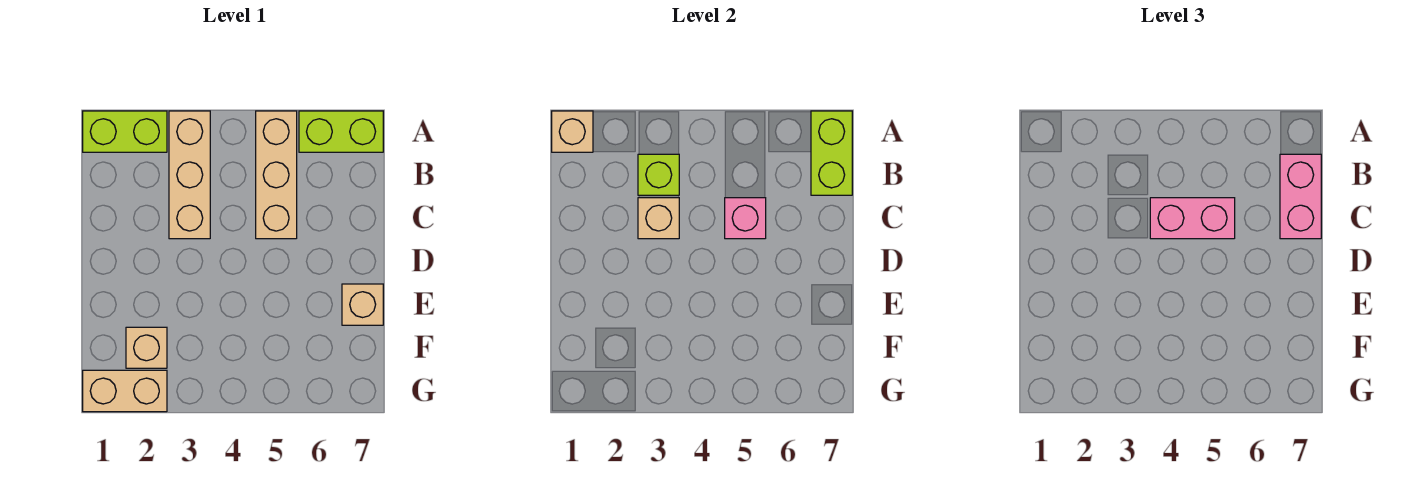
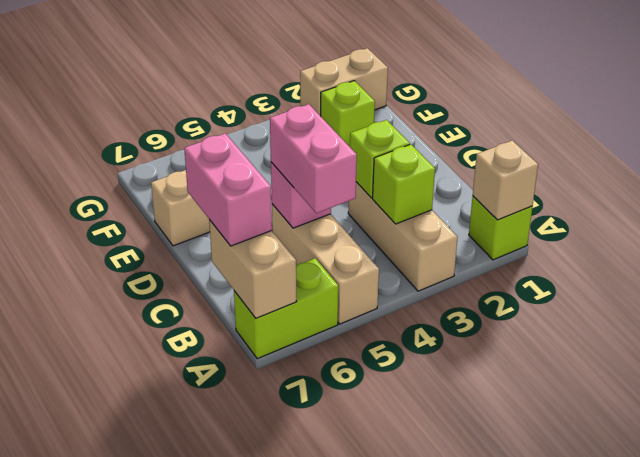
lime brick A1:A2 level 1 -> lime brick A1 level 1
lime brick A7:B7 level 2 -> tan brick A7:B7 level 2
tan brick C3 level 2 -> lime brick C3 level 2
pink brick C4:C5 level 3 -> pink brick B5:C5 level 3
tan brick F2 level 1 -> lime brick F2 level 1

